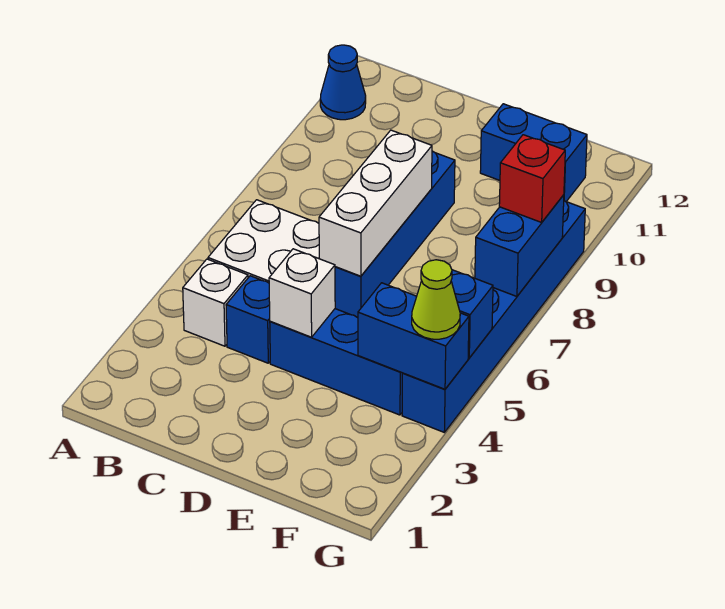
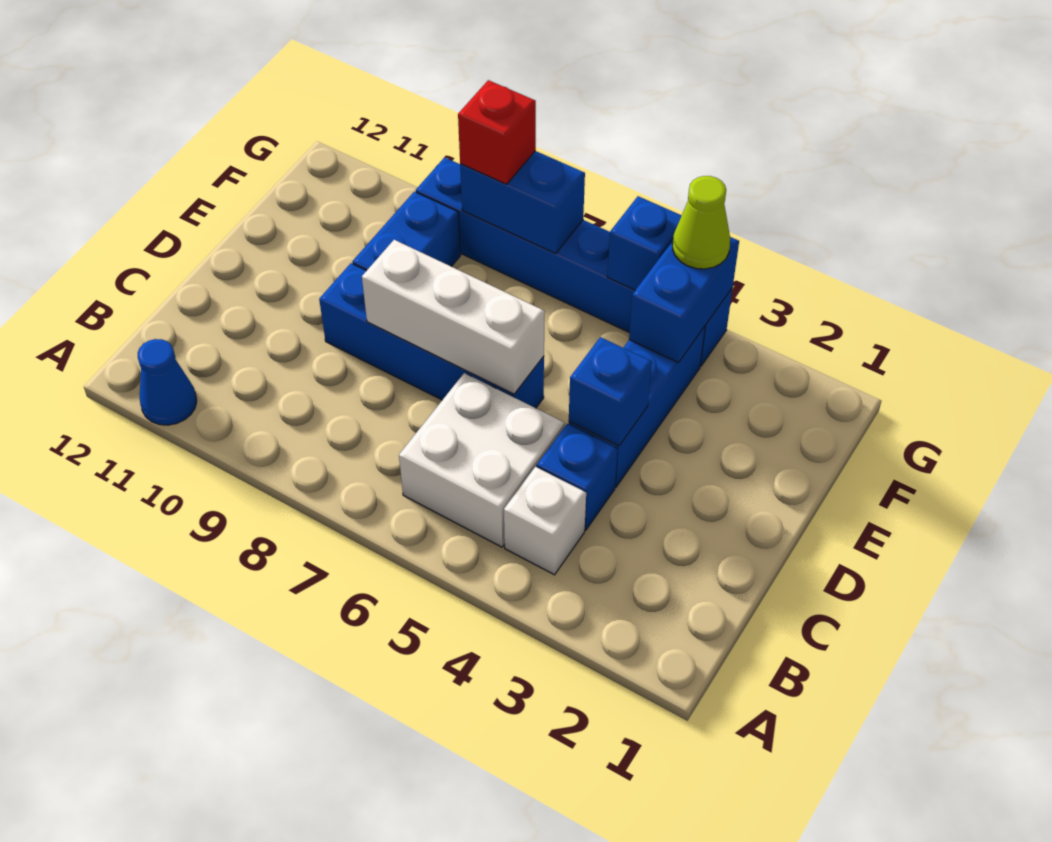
white brick D4 level 2 -> blue brick D4 level 2
blue brick E11:F11 level 1 -> blue brick E9:F9 level 1

